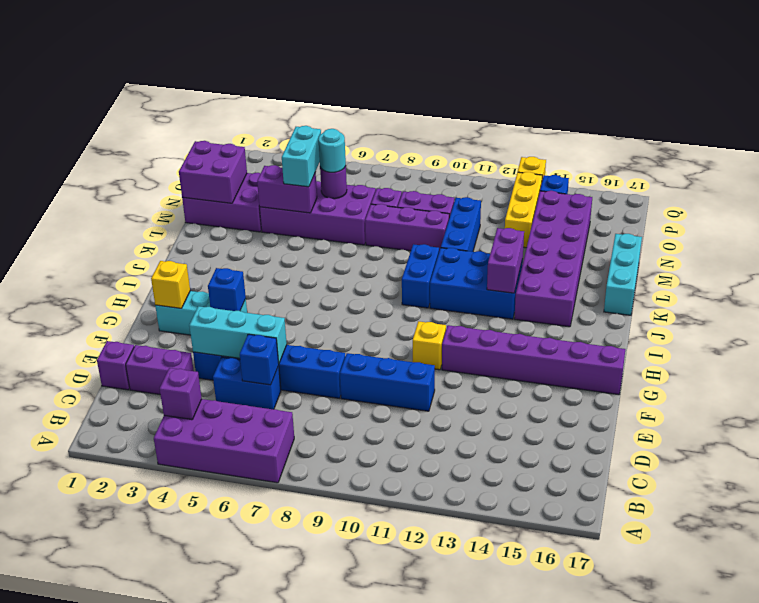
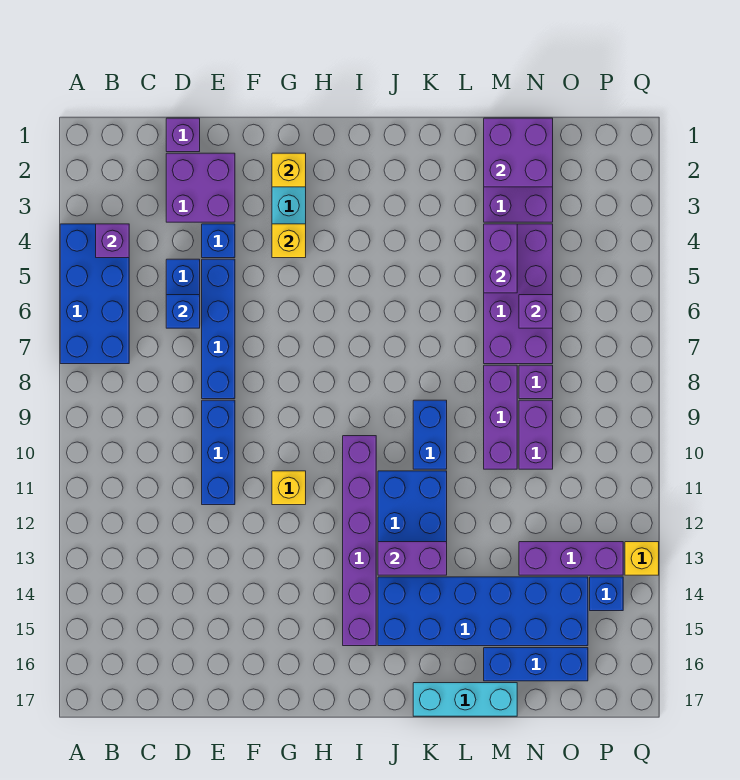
purple brick A4:B7 level 1 -> blue brick A4:B7 level 1
purple brick D2:D3 level 1 -> purple brick D2:E3 level 1
cyan brick E4:E6 level 2 -> none
blue brick G4 level 2 -> yellow brick G4 level 2
purple brick G12:G17 level 1 -> purple brick I10:I15 level 1
blue brick J10:K10 level 1 -> blue brick K9:K10 level 1
purple brick J14:O15 level 1 -> blue brick J14:O15 level 1
blue brick L11:N11 level 1 -> blue brick M16:O16 level 1
cyan brick M5:N5 level 3 -> none
purple round brick N6 level 2 -> purple brick N6 level 2
cyan round brick N6 level 3 -> none
yellow brick N13:P13 level 1 -> purple brick N13:P13 level 1

